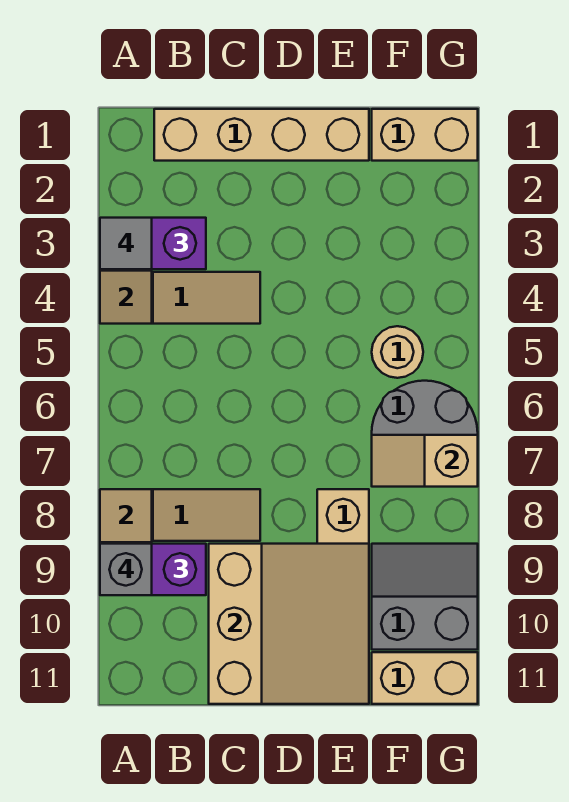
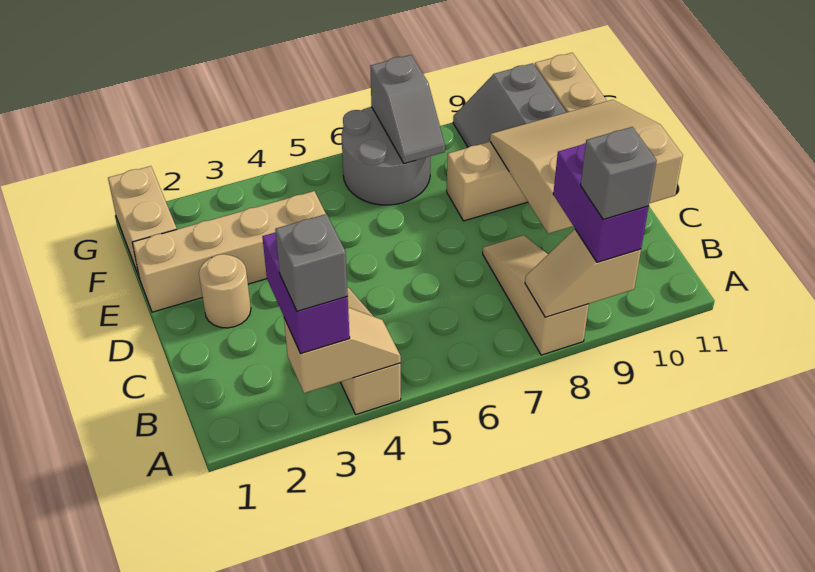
grey tile A3 level 4 -> grey brick A3 level 4
tan brick B1:E1 level 1 -> tan brick E1:E4 level 1
tan round brick F5 level 1 -> tan round brick D2 level 1
tan slope F7:G7 level 2 top G -> grey slope F7:G7 level 2 top G

